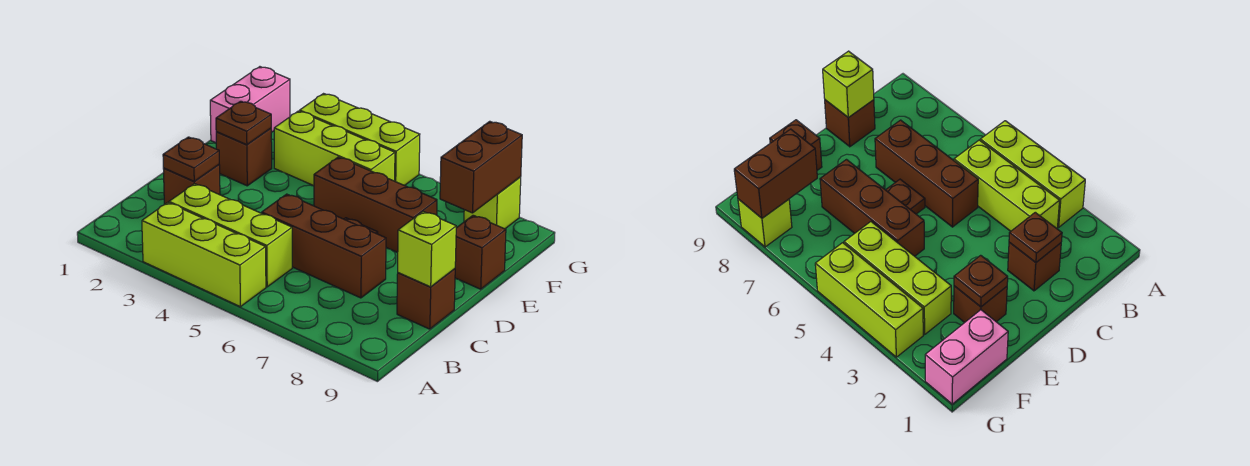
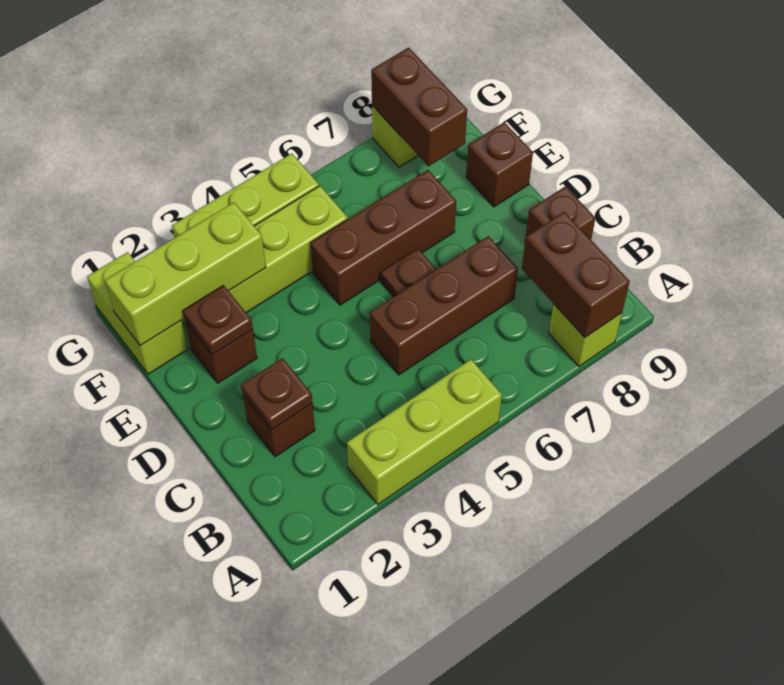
none -> brown brick A8:B8 level 2
lime brick B3:B5 level 1 -> lime brick F1:F3 level 2
lime brick C9 level 2 -> lime brick A8 level 1
pink brick F1:G1 level 1 -> lime brick F1:G1 level 1

